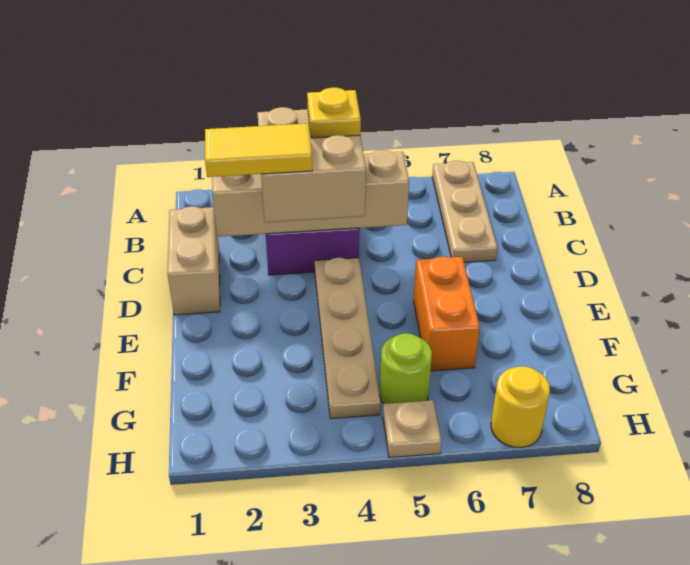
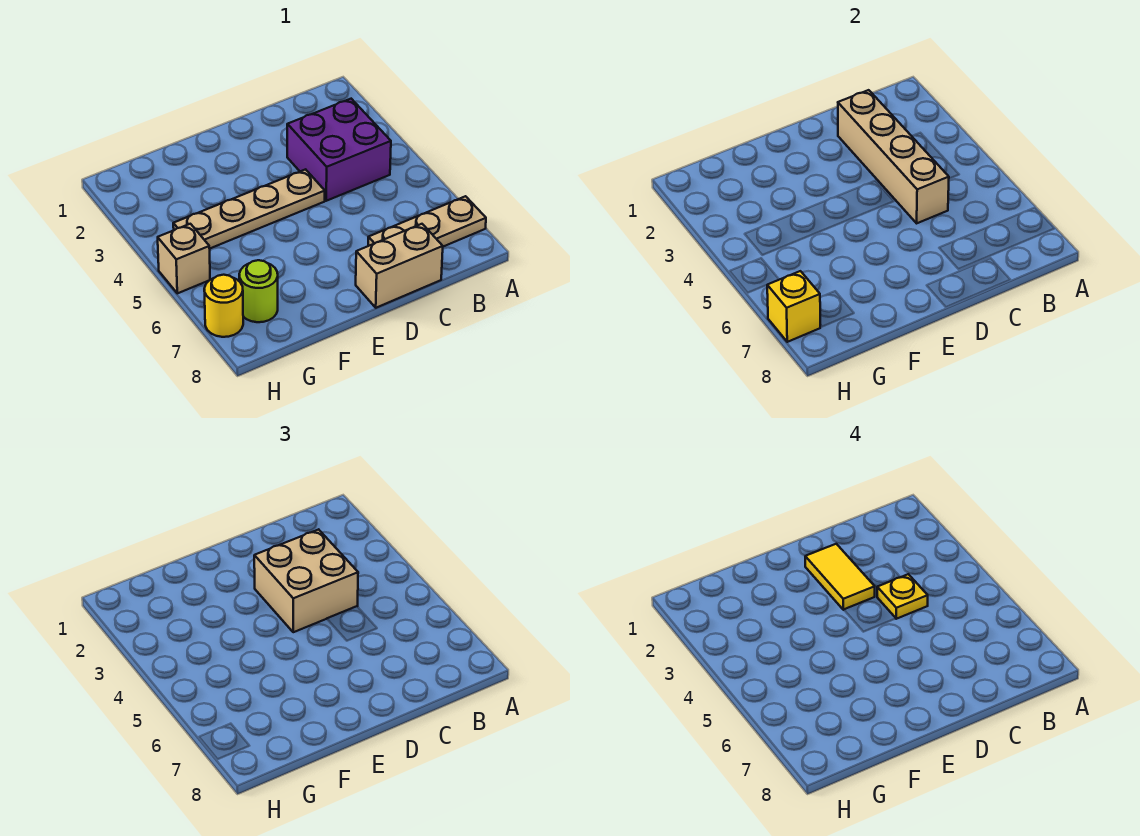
tan brick C1:D1 level 1 -> tan brick C8:D8 level 1
orange brick E6:F6 level 1 -> none
lime round brick G5 level 1 -> lime round brick G7 level 1
tan plate H5 level 1 -> tan brick H5 level 1
none -> yellow brick H7 level 2

